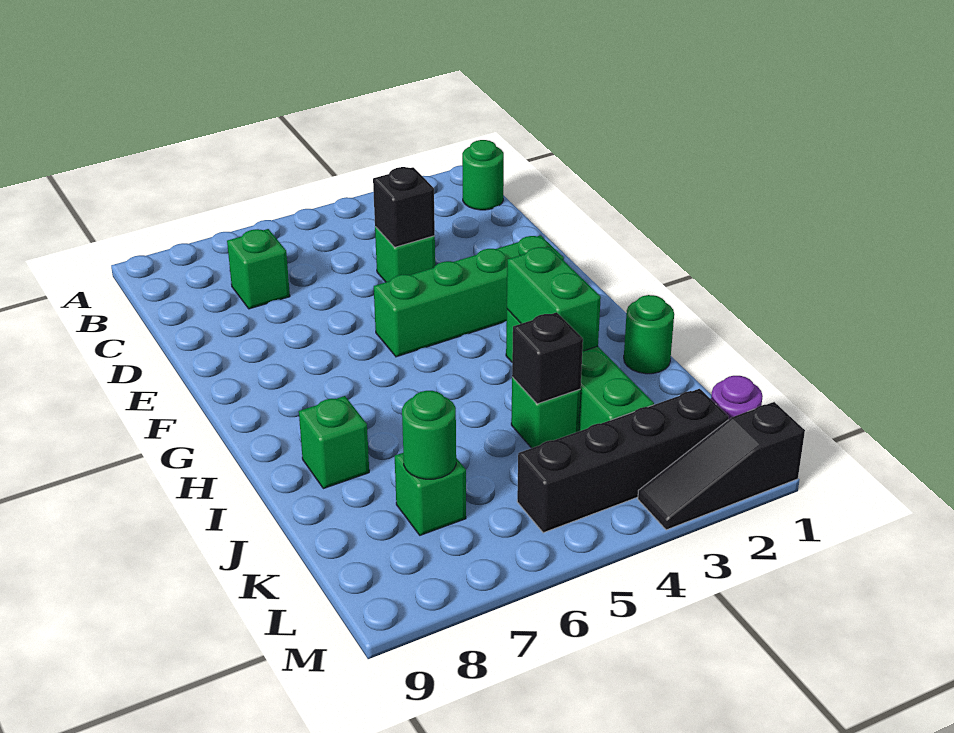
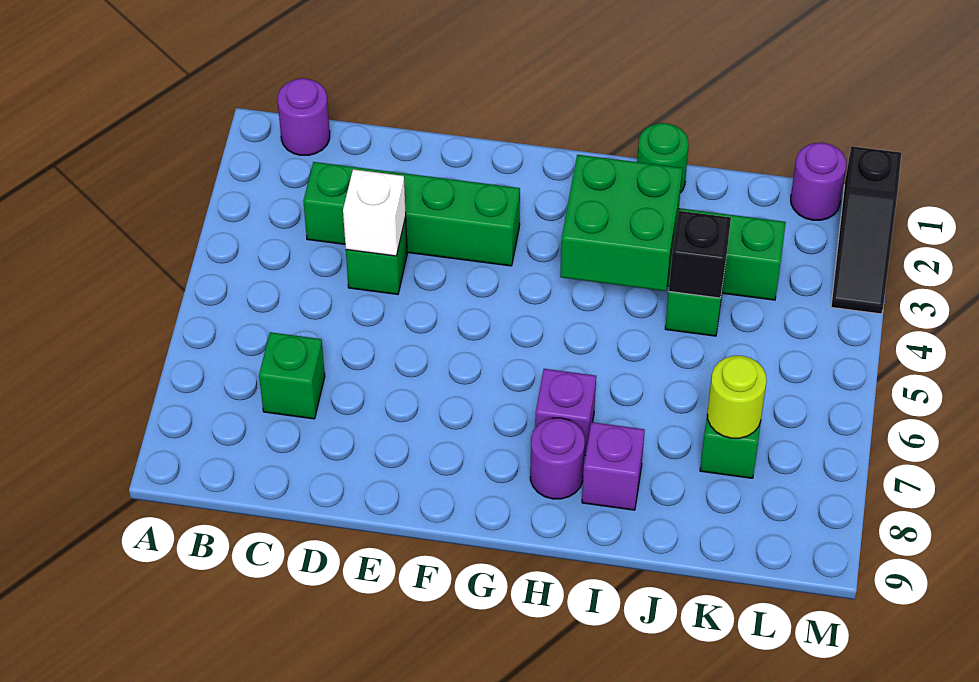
green round brick B1 level 1 -> purple round brick B1 level 1
black brick D4 level 2 -> white brick D4 level 2
green brick F2:F5 level 1 -> green brick C3:F3 level 1
green brick H3:I3 level 2 -> green brick H3:I4 level 2
none -> purple brick H7 level 1
none -> purple round brick H8 level 1
green brick I8 level 1 -> purple brick I8 level 1
green round brick K7 level 2 -> lime round brick K7 level 2
black brick L2:L5 level 1 -> none

